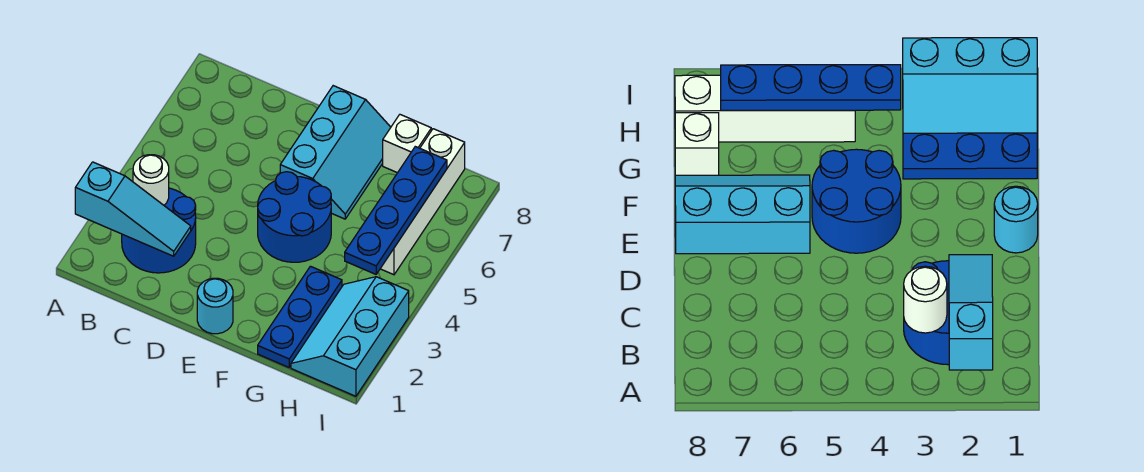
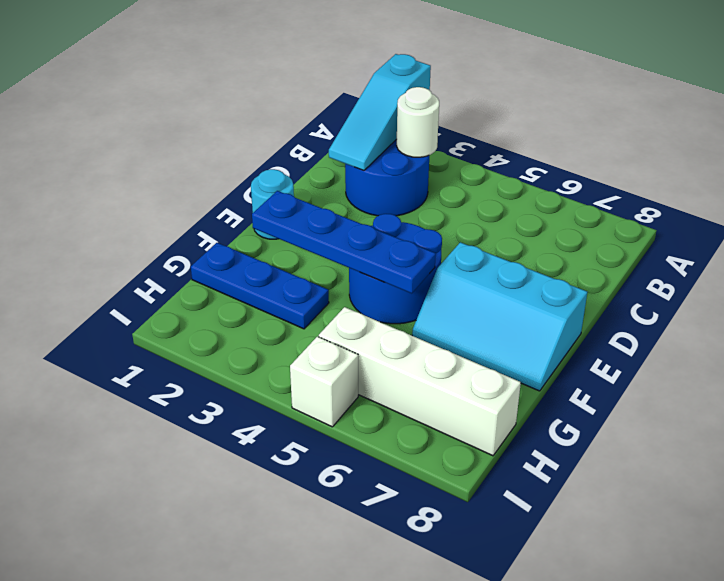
white brick G8 level 1 -> white brick I5 level 1
cyan slope H1:I3 level 1 top I -> none
blue plate H4:H7 level 2 -> blue plate F2:F5 level 2

